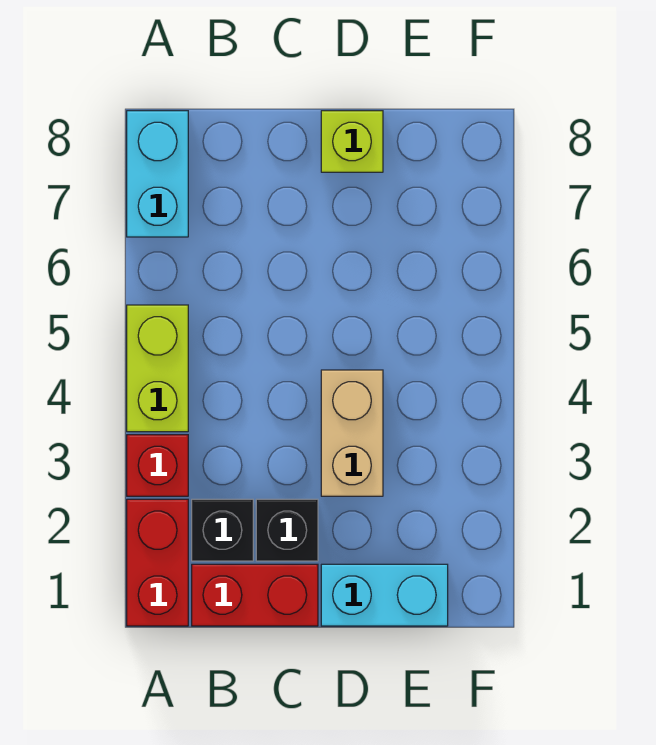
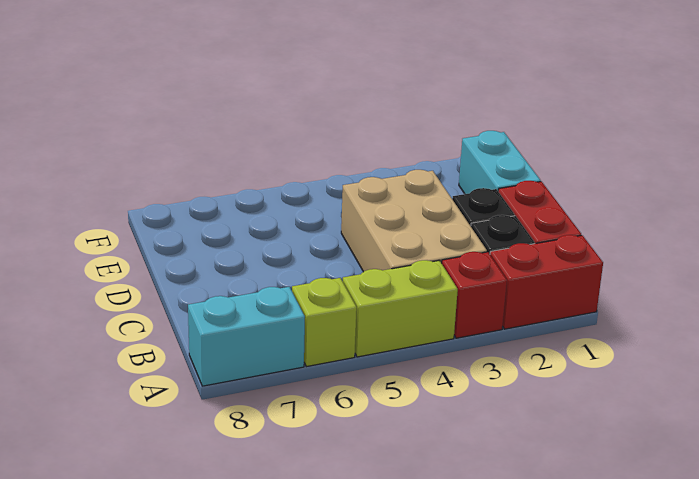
tan brick D3:D4 level 1 -> tan brick B3:D4 level 1
lime brick D8 level 1 -> lime brick A6 level 1

